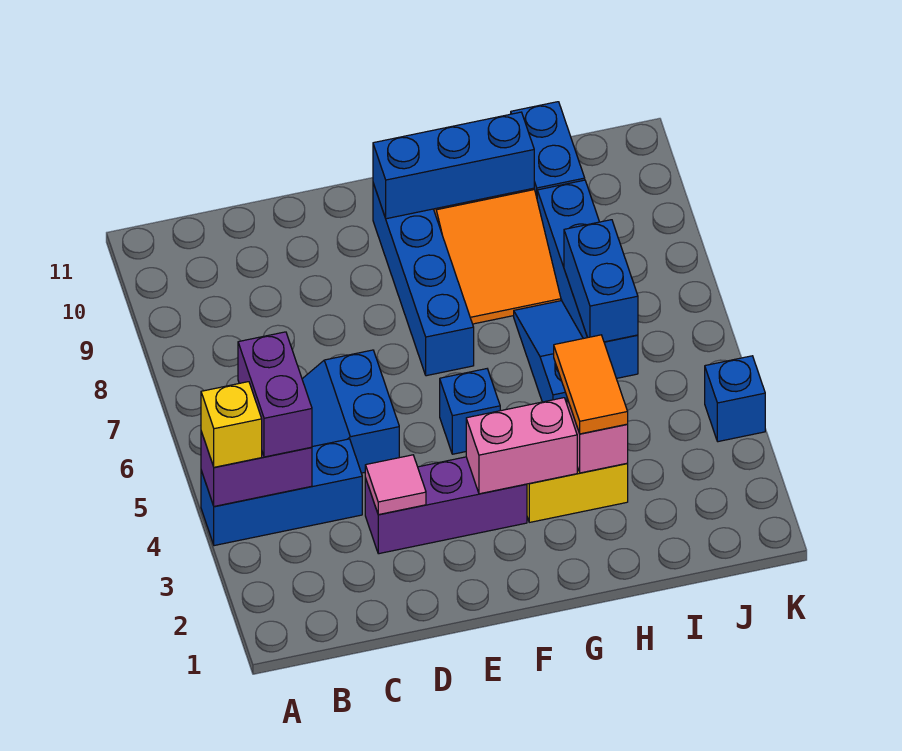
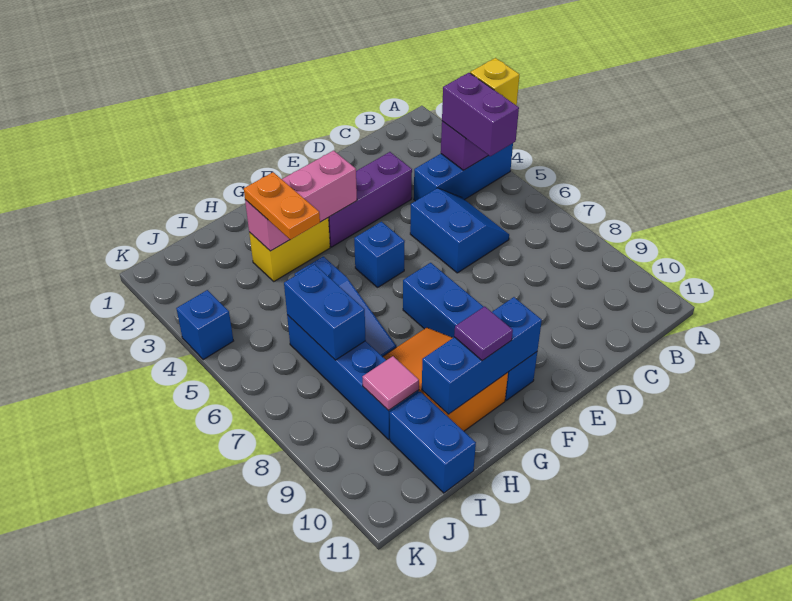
pink tile D3 level 2 -> pink tile I9 level 2
none -> purple tile G10 level 3
orange tile H3:H4 level 3 -> orange plate H3:H4 level 3

